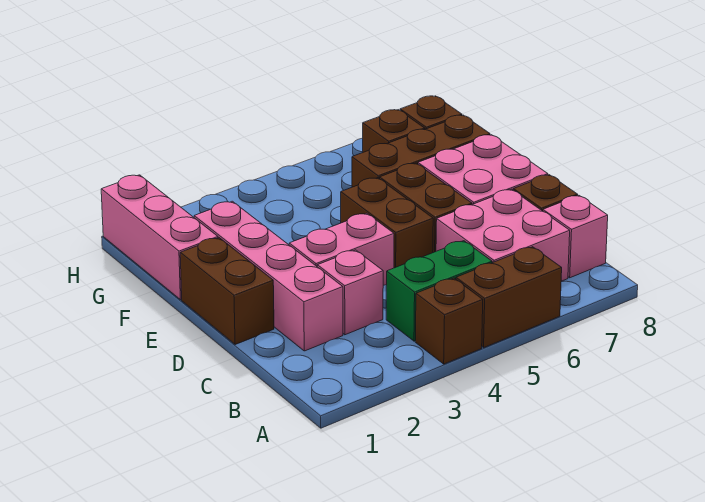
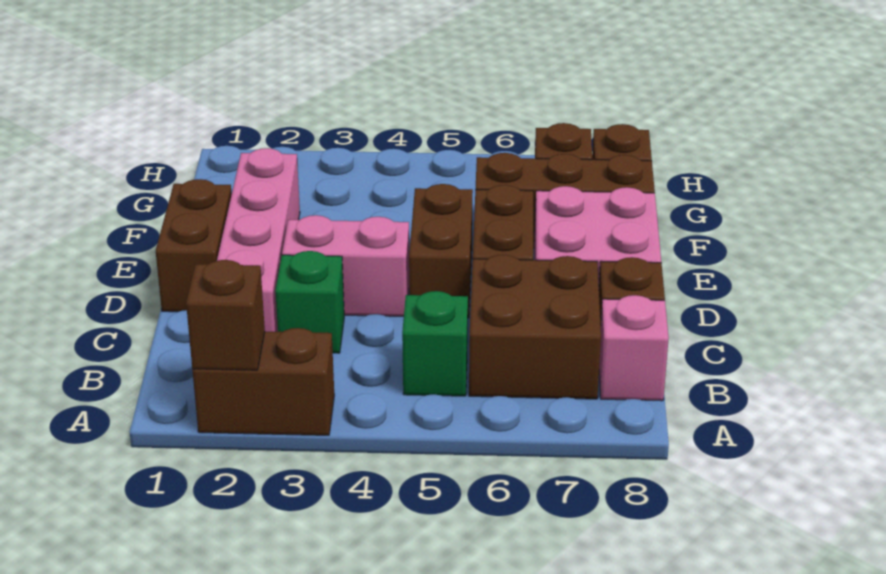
brown brick A4 level 1 -> brown brick A2 level 2
brown brick A5:A6 level 1 -> brown brick A2:A3 level 1
green brick B4:B5 level 1 -> green brick B5 level 1
pink brick B6:C7 level 1 -> brown brick B6:C7 level 1
pink brick C3 level 1 -> green brick C3 level 1
pink brick F1:H1 level 1 -> none

